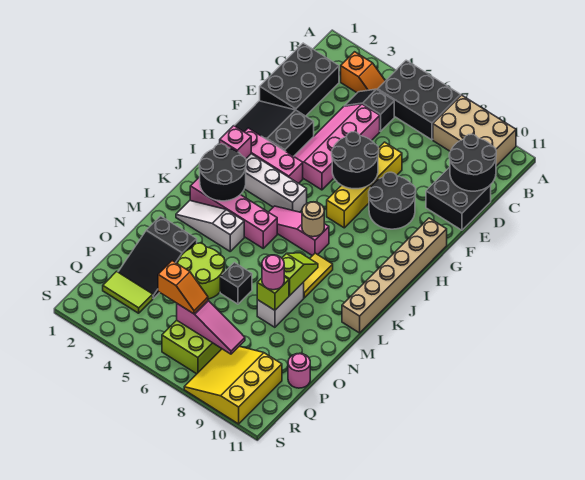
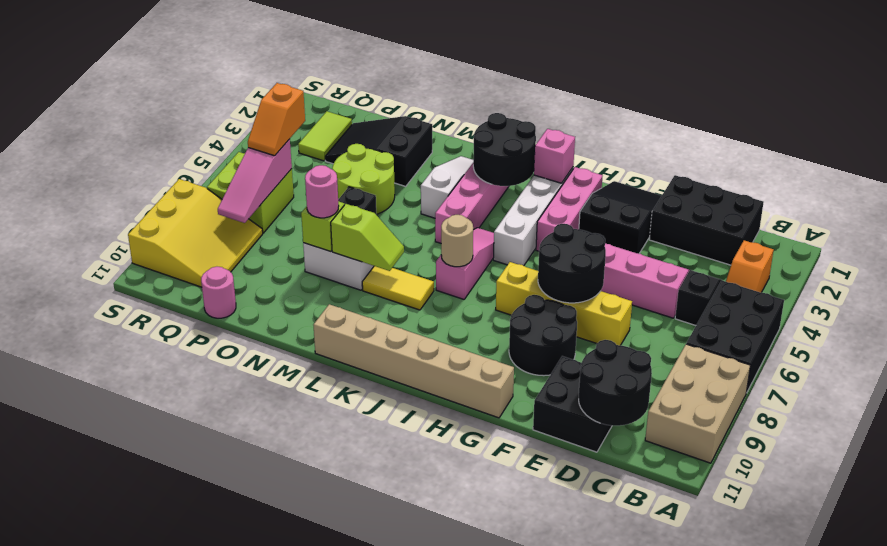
yellow slope Q8:S10 level 1 top 10 -> yellow slope Q8:S10 level 1 top S

